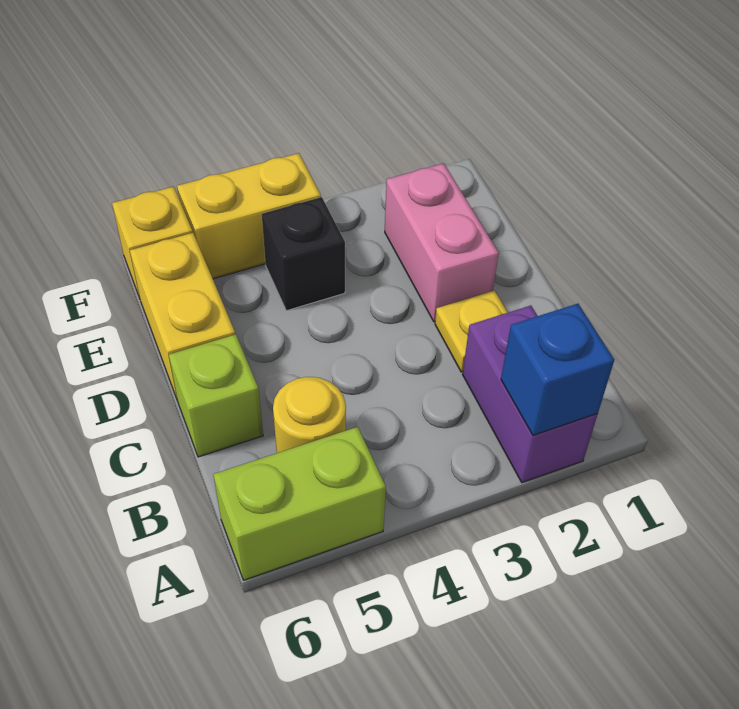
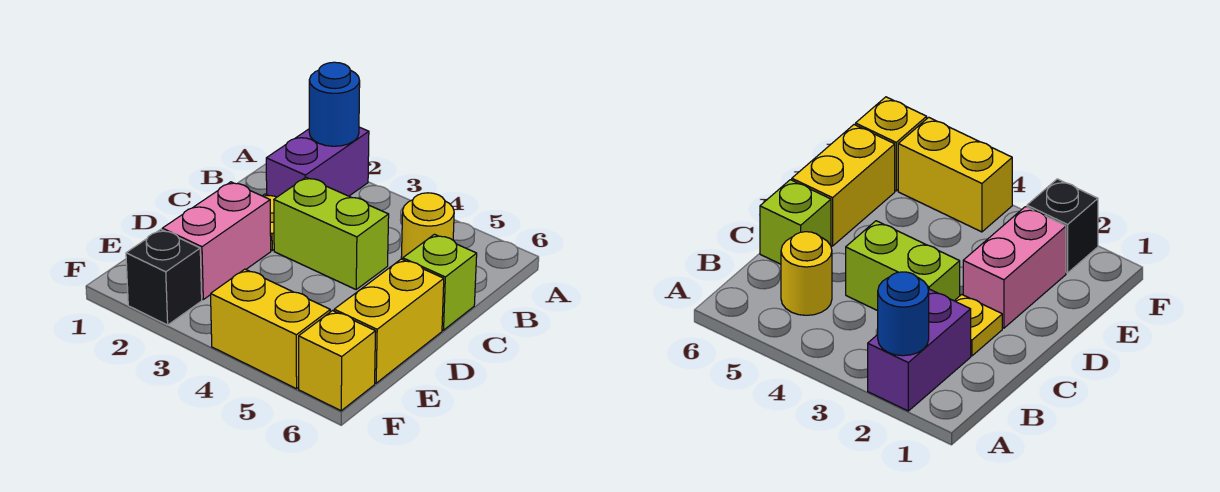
blue brick A2 level 2 -> blue round brick A2 level 2
lime brick A5:A6 level 1 -> lime brick C3:C4 level 1
black brick E4 level 1 -> black brick F2 level 1

